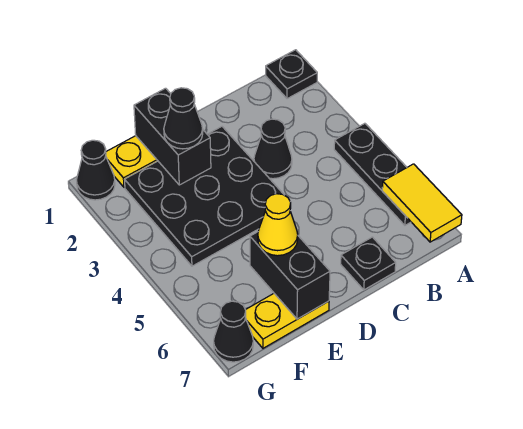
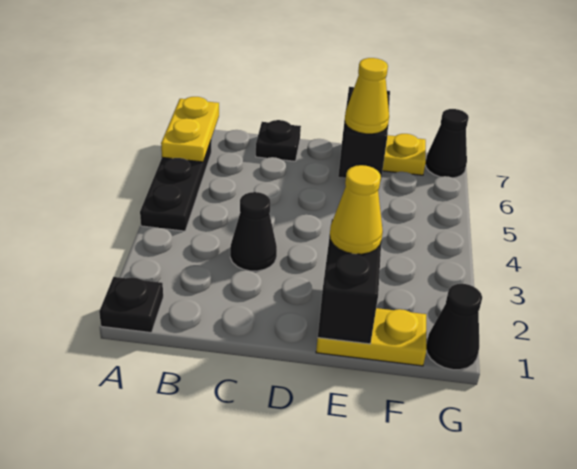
yellow tile A6:A7 level 2 -> yellow plate A6:A7 level 2
black plate D2:F4 level 1 -> none
black cone E2 level 3 -> yellow cone E2 level 3

